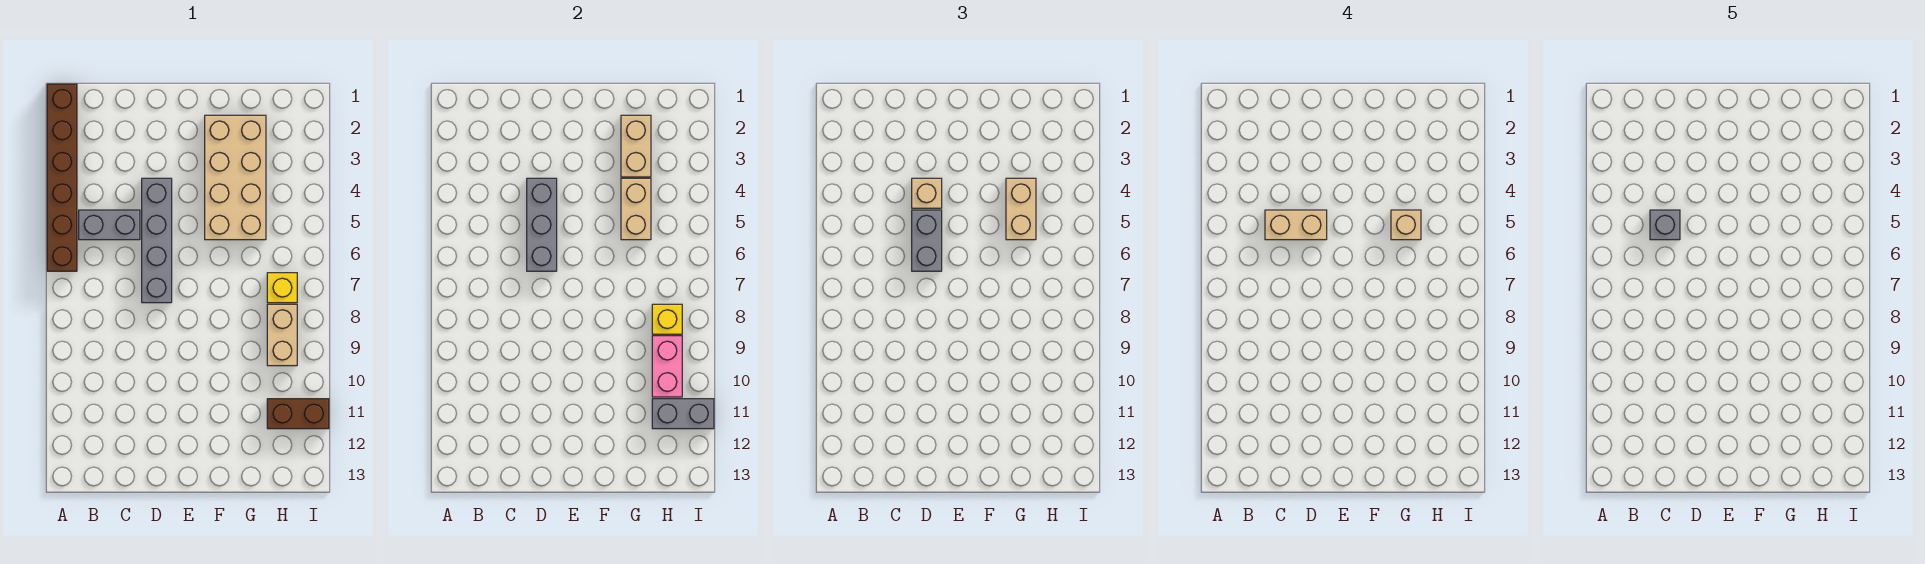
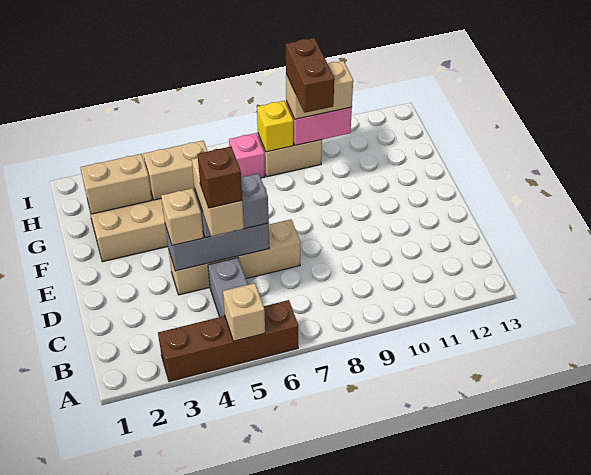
brown brick A1:A6 level 1 -> brown brick A3:A6 level 1
grey brick C5 level 5 -> brown brick C5 level 5
grey brick D4:D7 level 1 -> tan brick D4:D7 level 1
tan brick G4:G5 level 3 -> tan brick H9:H10 level 3
tan brick G5 level 4 -> tan brick A5 level 2
yellow brick H7 level 1 -> pink brick H7 level 1
brown brick H11:I11 level 1 -> brown brick G9:H9 level 4
grey brick H11:I11 level 2 -> none

